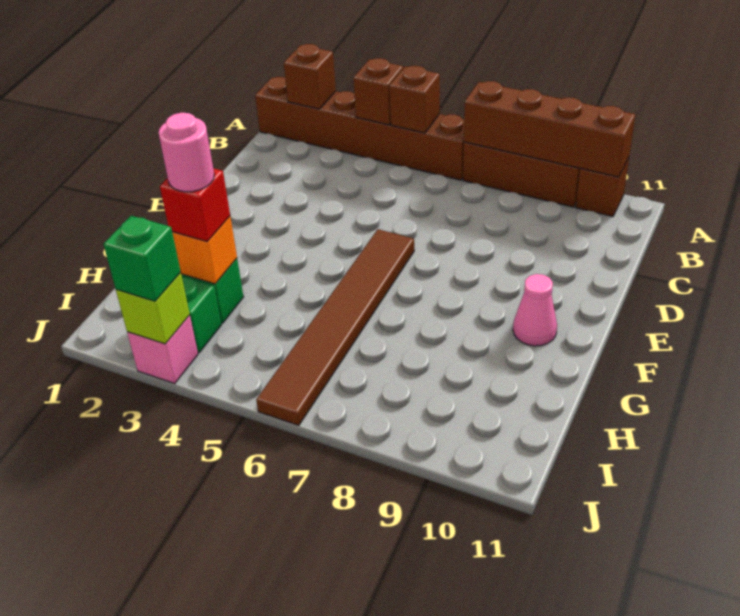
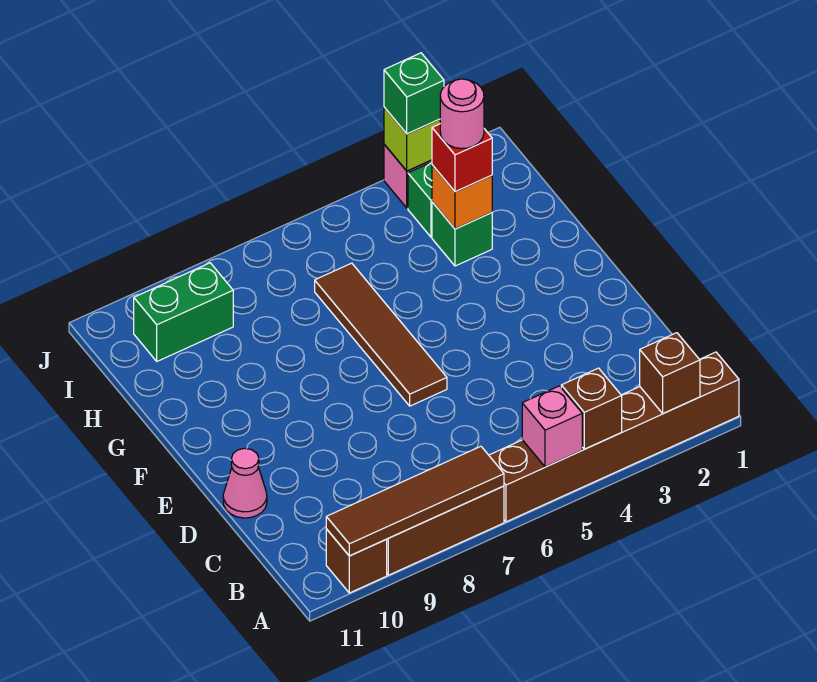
brown brick A5 level 2 -> pink brick A5 level 2
brown brick A7:A10 level 2 -> brown tile A7:A10 level 2
brown tile E6:J6 level 1 -> brown tile E6:H6 level 1
pink cone F10 level 1 -> pink cone D11 level 1
none -> green brick I9:I10 level 1

